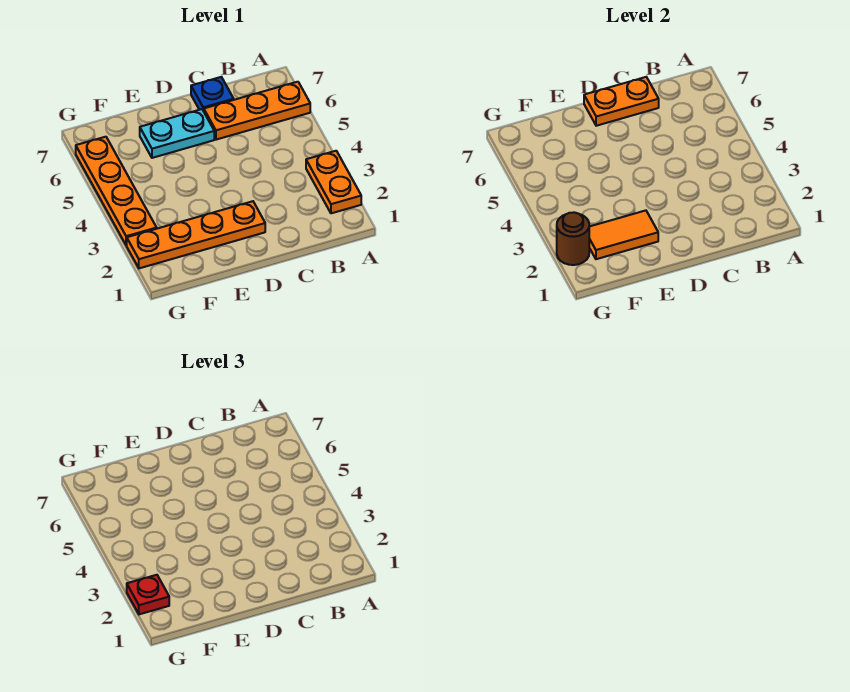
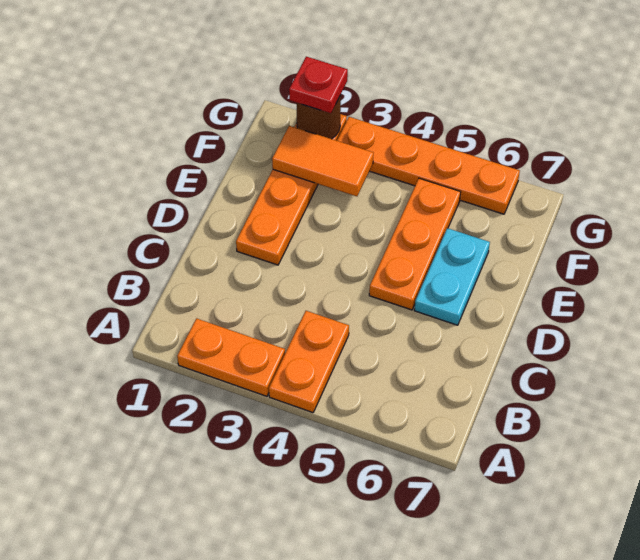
orange plate A6:C6 level 1 -> orange plate D5:F5 level 1
blue plate C7 level 1 -> none
orange plate C7:D7 level 2 -> orange plate A4:B4 level 1
orange tile E2:F2 level 2 -> orange tile F2:F3 level 2

